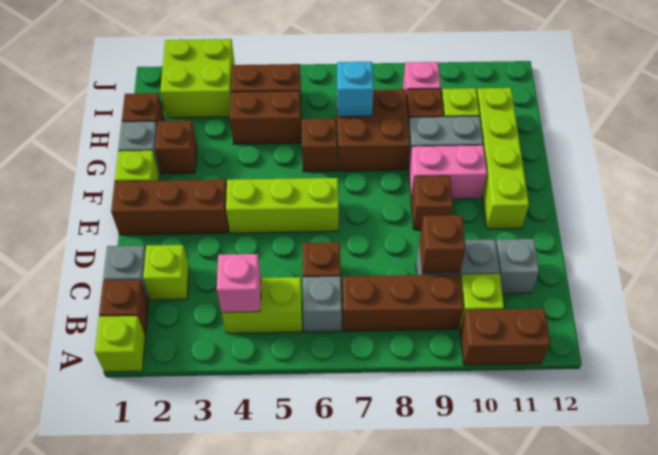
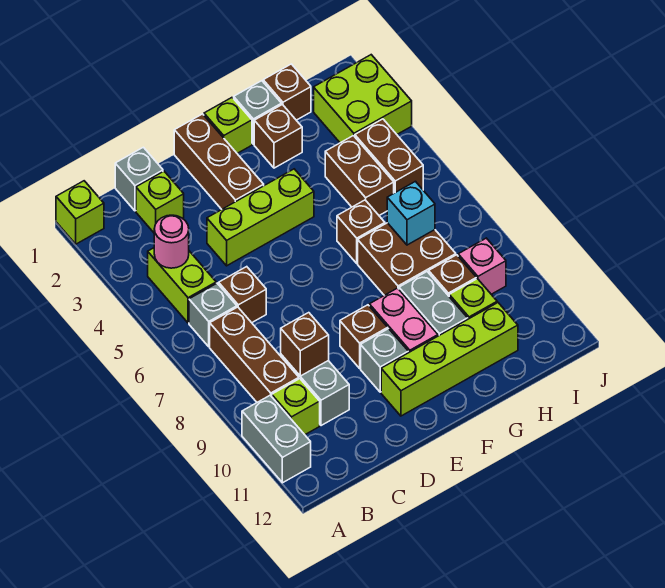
brown brick A10:A11 level 1 -> grey brick A10:A11 level 1
brown brick B1 level 1 -> none
pink brick B4 level 2 -> pink round brick B4 level 2
grey brick C11 level 1 -> grey brick E10 level 1
lime brick E4:E6 level 1 -> lime brick D4:F4 level 1

